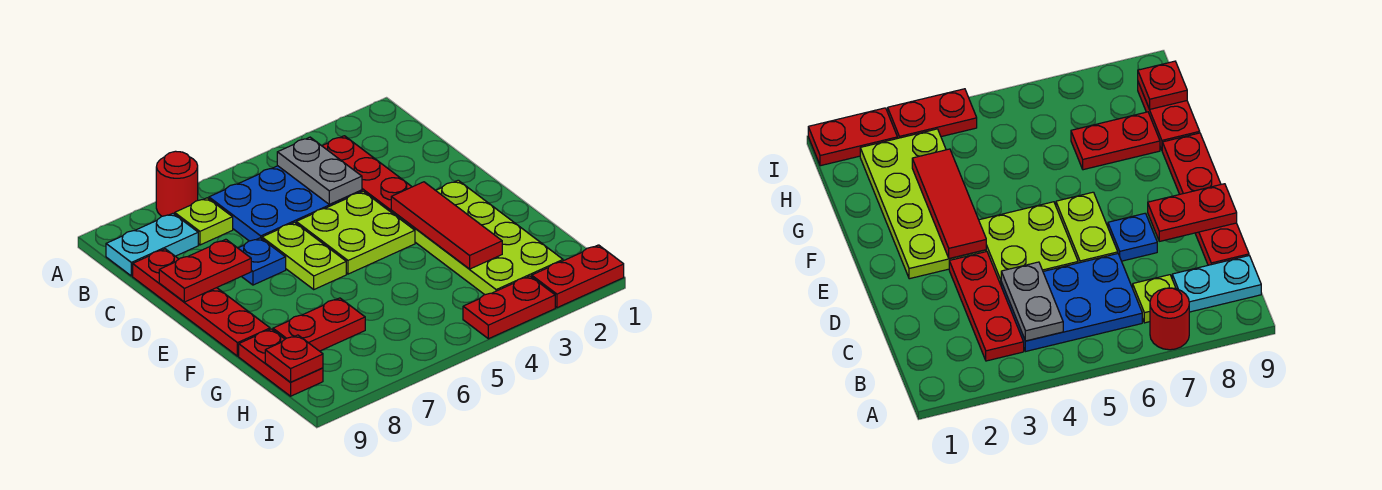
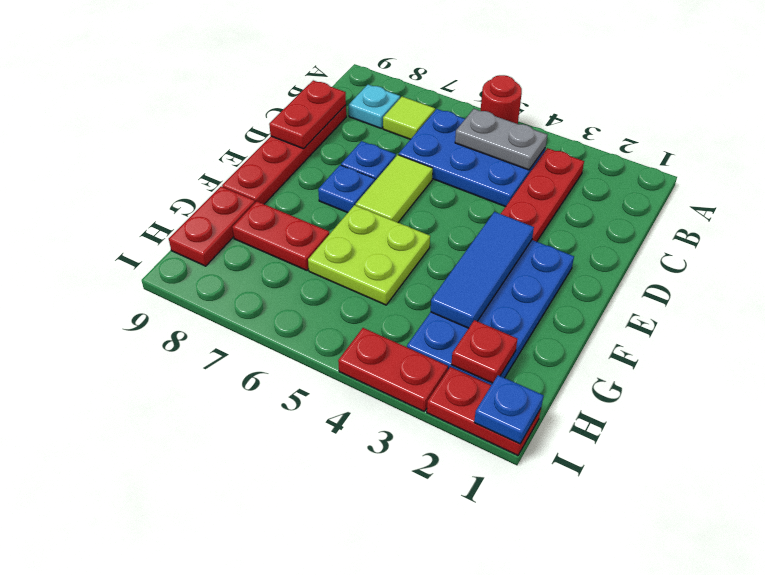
red round brick A7 level 1 -> red round brick A5 level 1
grey plate B4:C4 level 2 -> grey plate B4:B5 level 2
lime plate B7 level 1 -> lime tile B7 level 1
cyan plate B8:B9 level 1 -> cyan plate B8 level 1
lime plate D4:E5 level 1 -> lime plate F5:G6 level 1
lime plate D6:E6 level 1 -> lime tile D6:E6 level 1
red plate D8:D9 level 2 -> red plate C9:D9 level 2
lime plate E2:H3 level 1 -> blue plate E2:H3 level 1
red tile E3:G3 level 2 -> blue tile E3:G3 level 2
none -> blue plate E7 level 1
red plate H9 level 2 -> red plate H2 level 2
none -> blue plate I1 level 2

